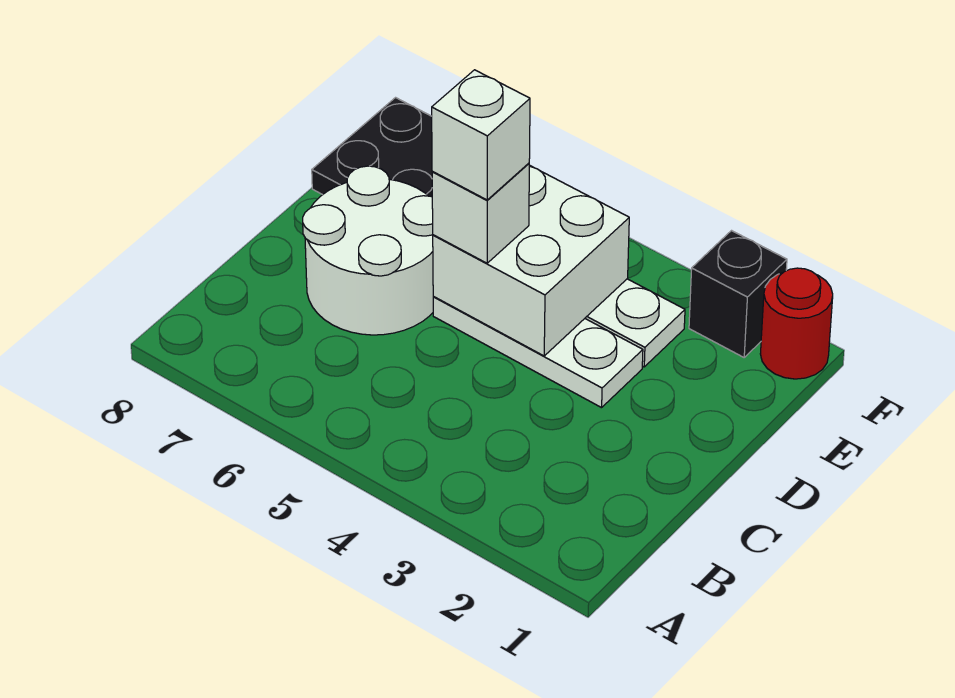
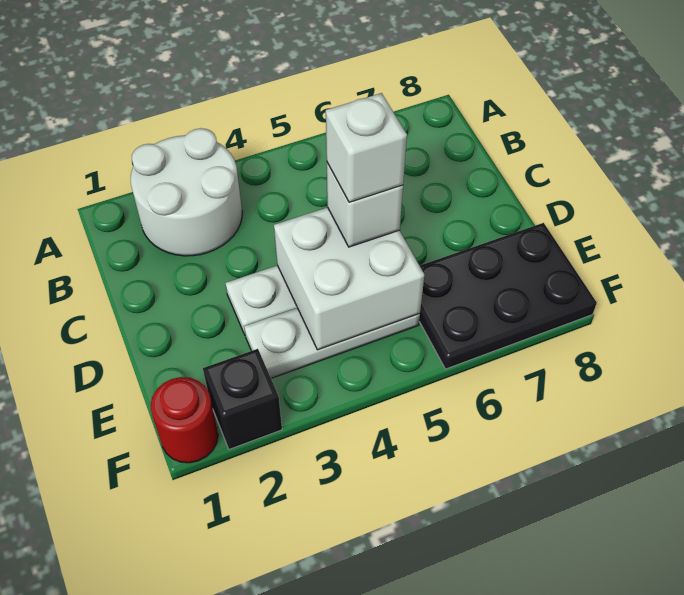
white round brick C6:D7 level 1 -> white round brick A2:B3 level 1

